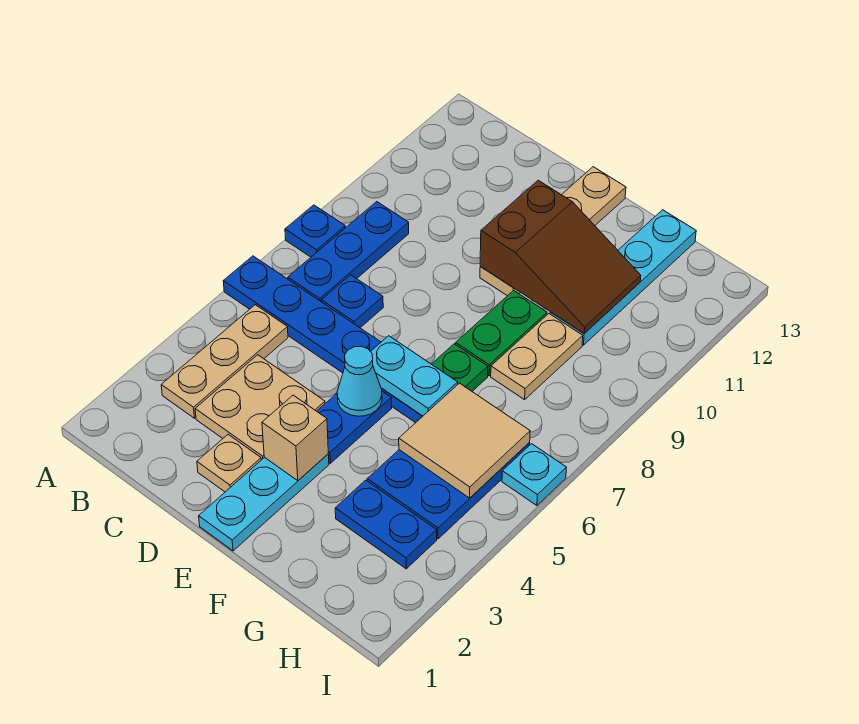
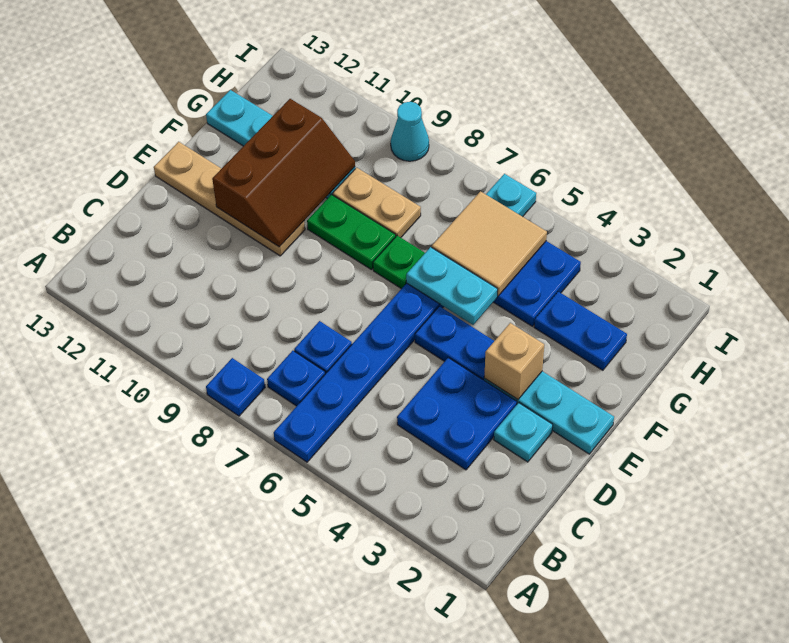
tan plate B3:B5 level 1 -> none
blue plate B7:B9 level 1 -> blue plate B7 level 1
tan plate C3:D4 level 1 -> blue plate C3:D4 level 1
tan plate D2 level 1 -> cyan plate D2 level 1
cyan cone E5 level 2 -> cyan cone I9 level 1
cyan plate E6:F6 level 2 -> cyan plate F5:F6 level 2
brown slope E10:G11 level 2 top E -> brown slope E10:G11 level 2 top 11
blue plate G3:H3 level 1 -> blue plate G2:G3 level 1

